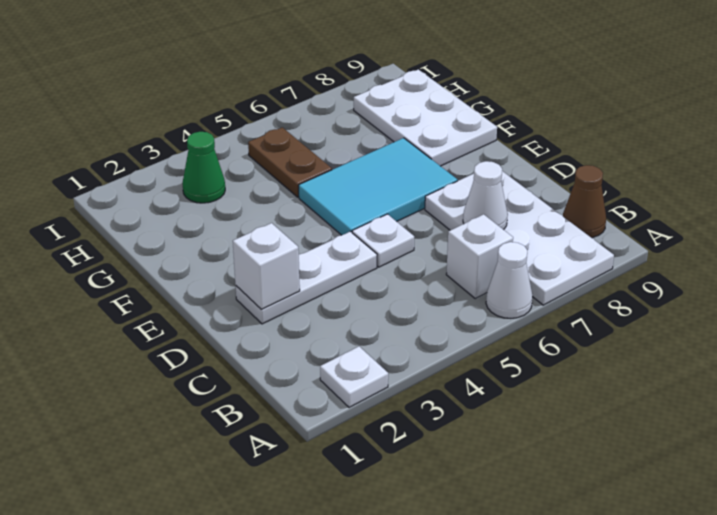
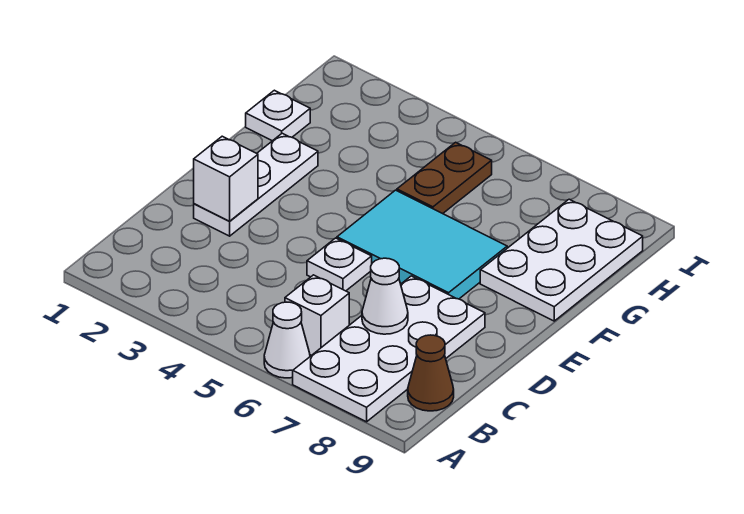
white plate A2 level 1 -> white plate G1 level 1
white plate D2:D4 level 1 -> white plate D2:F2 level 1
green cone H3 level 1 -> none

